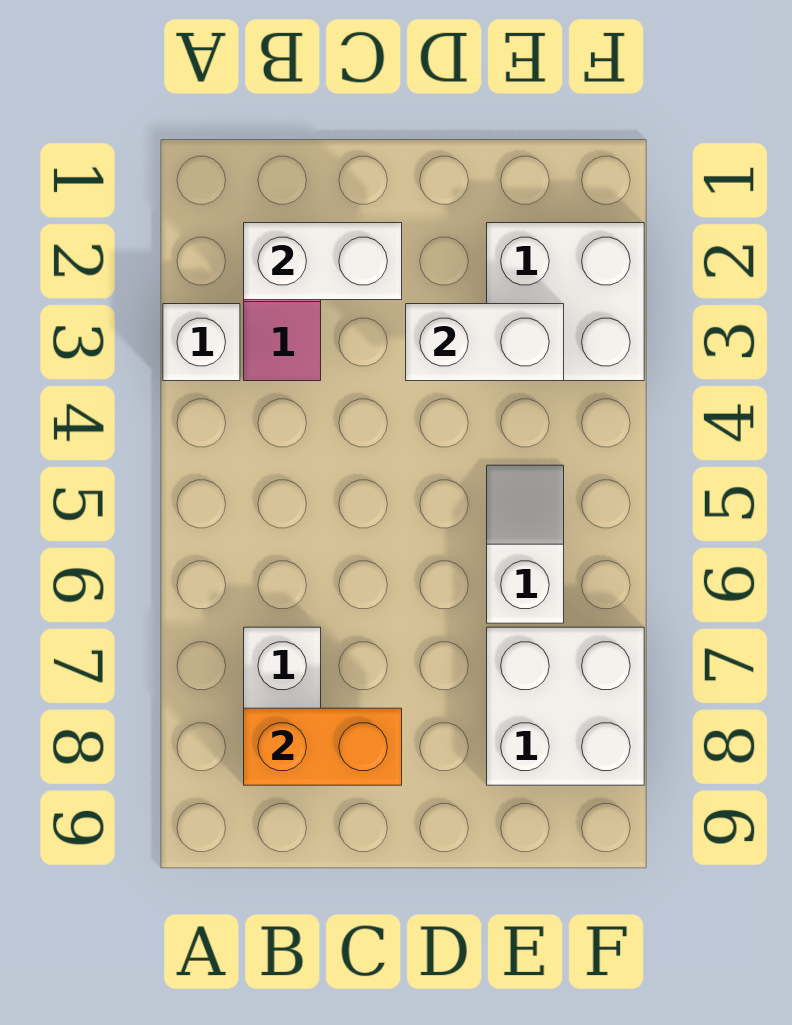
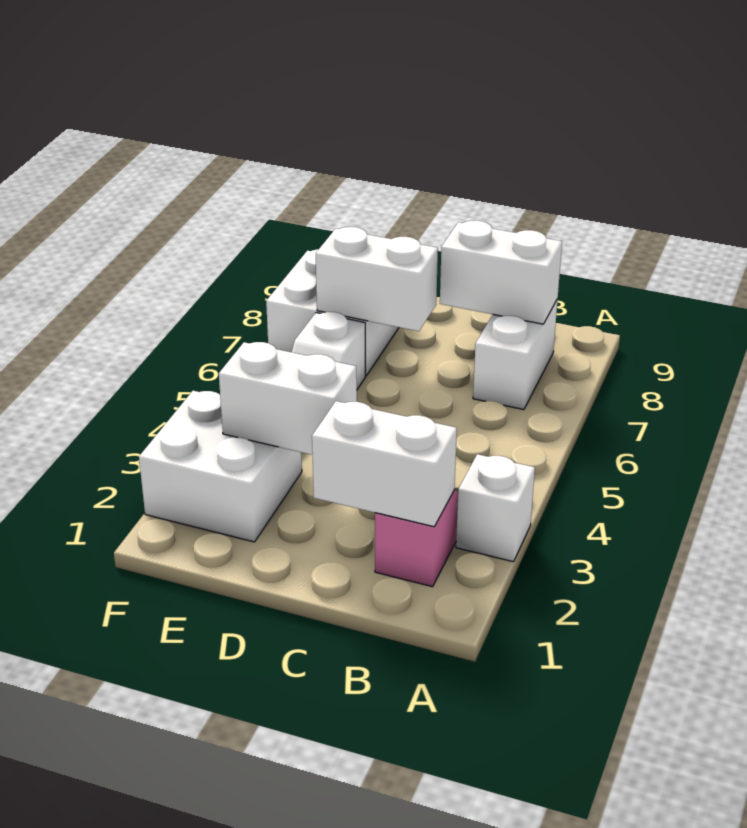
orange brick B8:C8 level 2 -> white brick B8:C8 level 2
none -> white brick D7:E7 level 2

